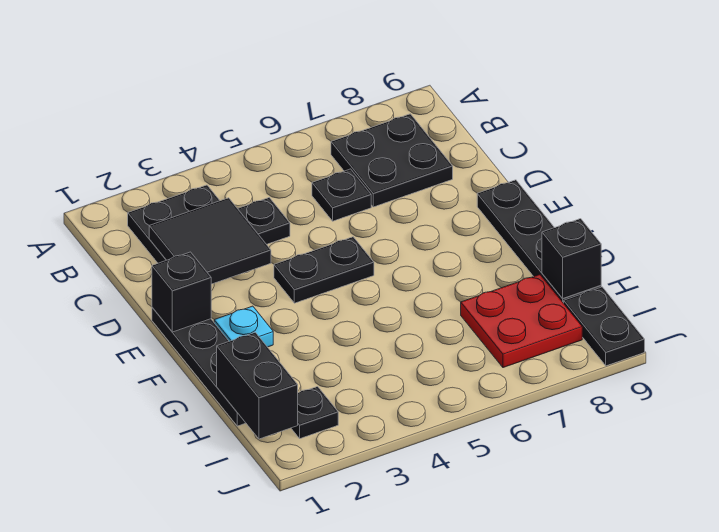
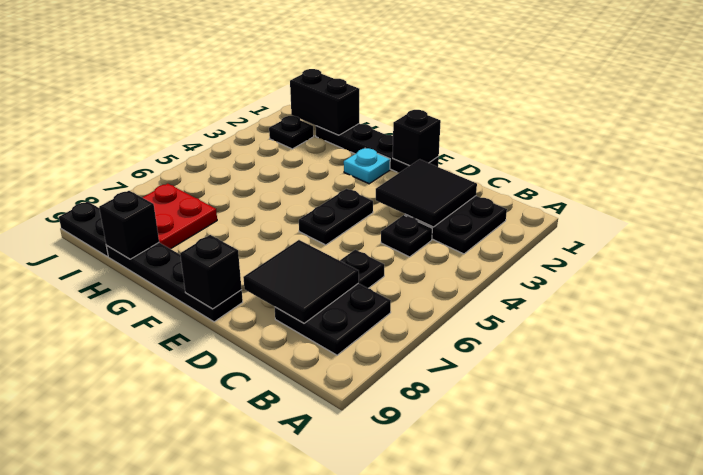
none -> black tile C7:D8 level 2
none -> black brick E9 level 2

